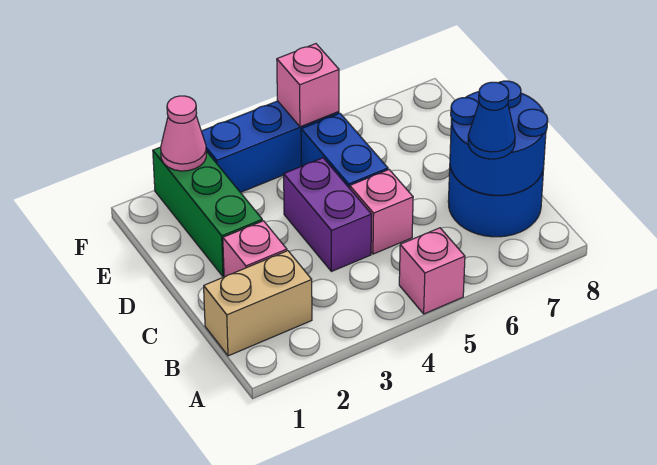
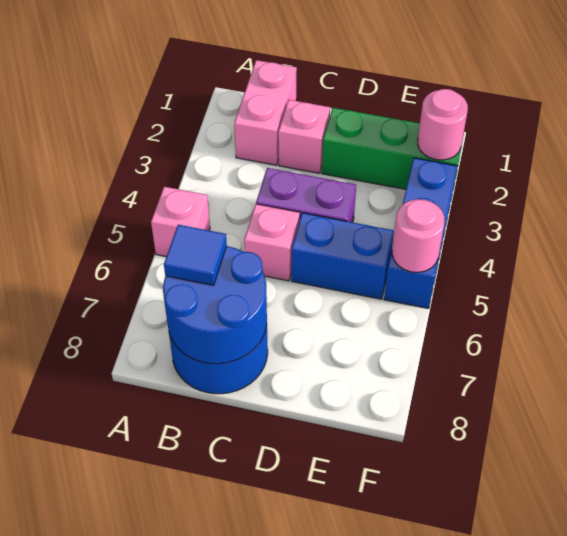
tan brick B1:B2 level 1 -> pink brick B1:B2 level 1
blue cone B7 level 3 -> blue tile B7 level 3
pink cone F2 level 2 -> pink round brick F2 level 2
pink brick F5 level 2 -> pink round brick F5 level 2

